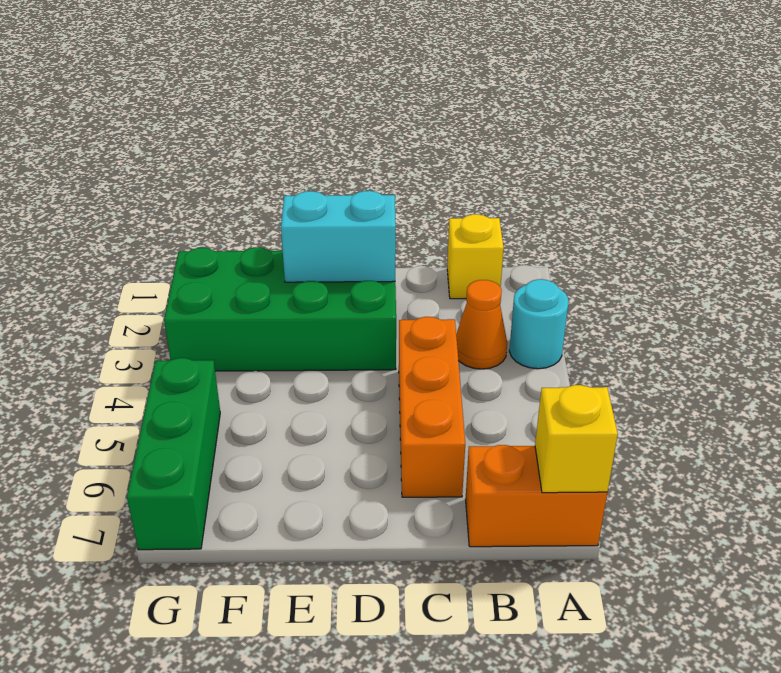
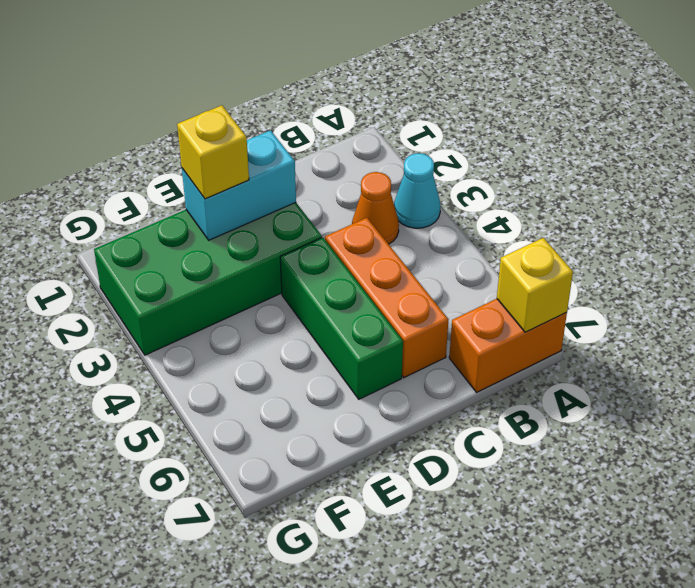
cyan round brick A3 level 1 -> cyan cone A3 level 1
yellow brick B1 level 1 -> yellow brick E2 level 3
green brick G5:G7 level 1 -> green brick D4:D6 level 1

